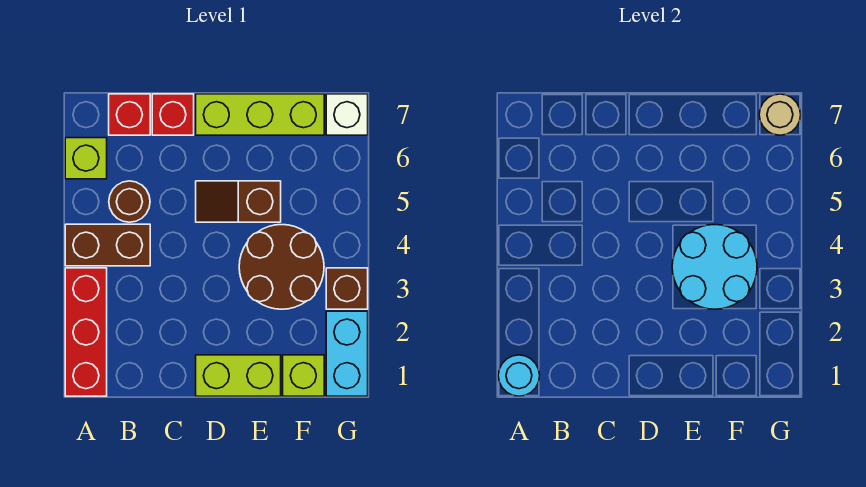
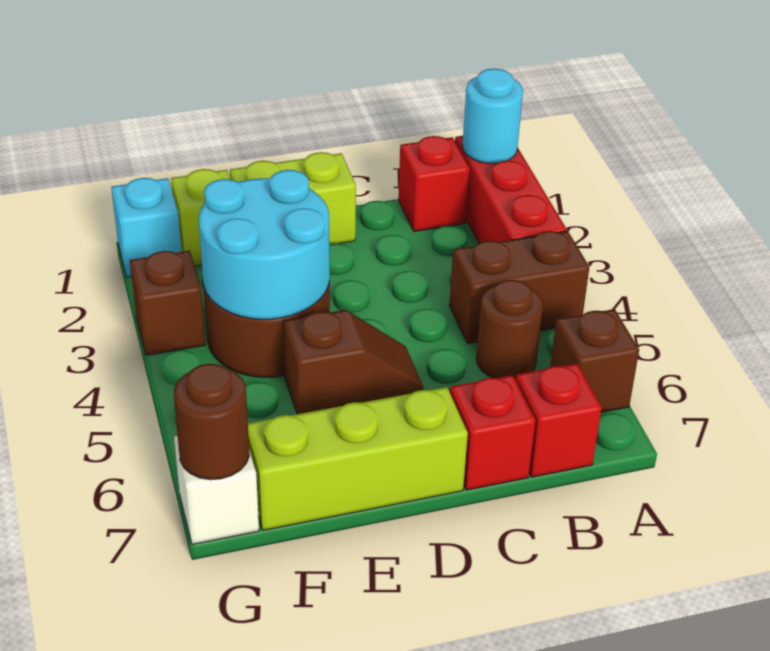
lime brick A6 level 1 -> brown brick A6 level 1
none -> red brick B1 level 1
cyan brick G1:G2 level 1 -> cyan brick G1 level 1
tan round brick G7 level 2 -> brown round brick G7 level 2

